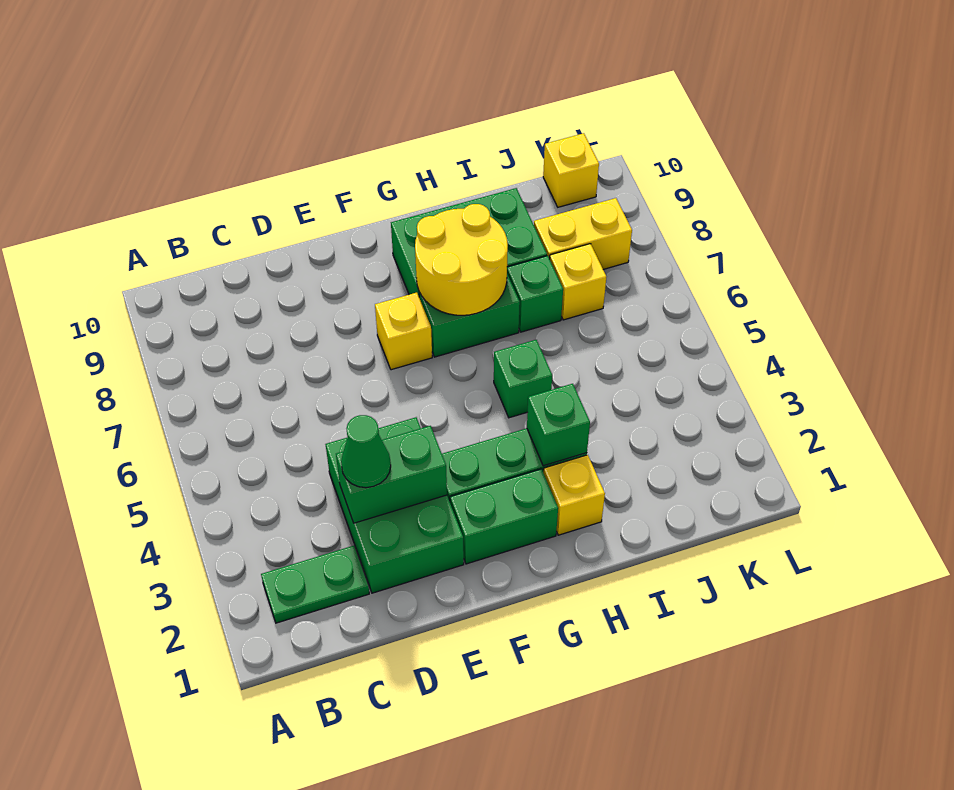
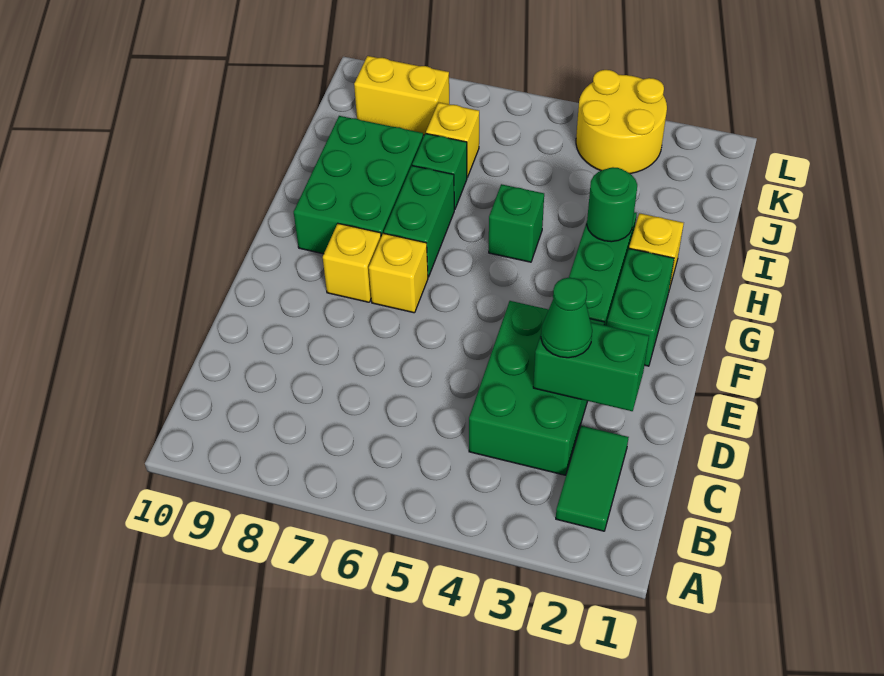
green plate B2:C2 level 1 -> green tile B2:C2 level 1
green brick D2:E4 level 1 -> green brick C3:E4 level 1
green brick D3:E3 level 2 -> green brick D2:D3 level 2
yellow round brick G7:H8 level 2 -> yellow round brick K3:L4 level 1
green brick H3 level 2 -> green round brick H3 level 2
yellow brick J8:K8 level 1 -> yellow brick K8:K9 level 1
yellow brick K10 level 1 -> yellow brick F8 level 1

